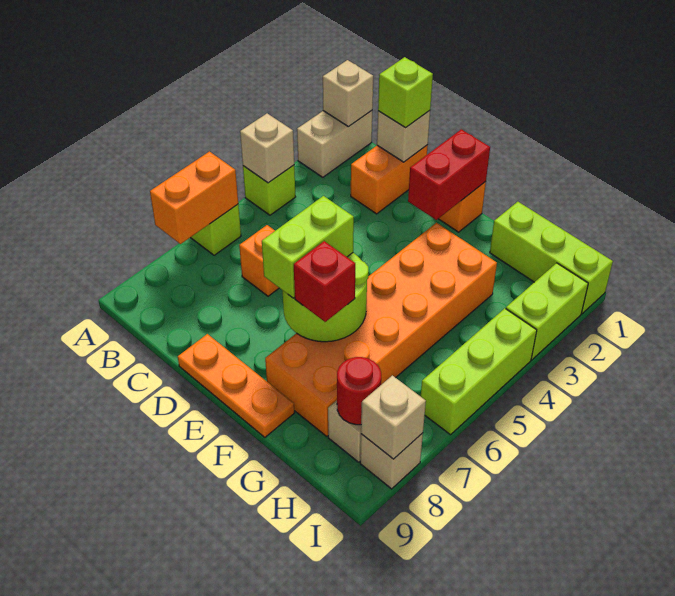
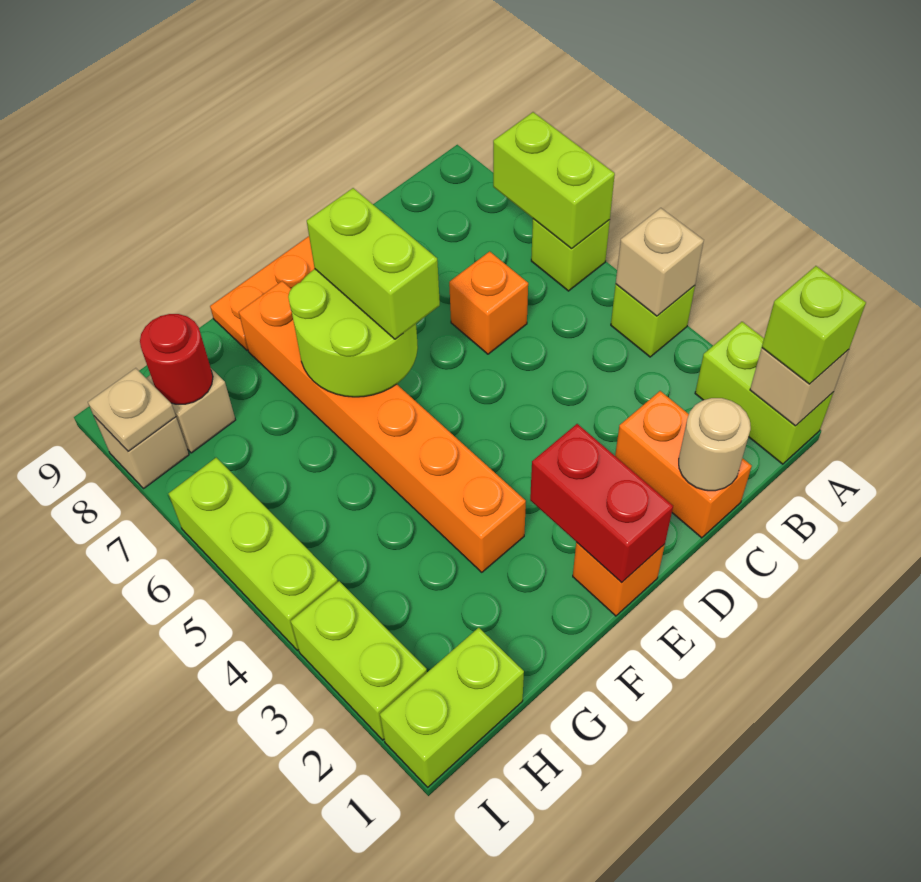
tan brick A1:A2 level 1 -> lime brick A1:A2 level 1
orange brick A6:A7 level 2 -> lime brick A6:A7 level 2
tan brick C1 level 2 -> tan round brick C1 level 2
lime brick C1 level 3 -> lime brick A1 level 3
orange brick F3:G8 level 1 -> orange brick F3:F8 level 1
red brick F7 level 3 -> none
lime brick G1:I1 level 1 -> lime brick H1:I1 level 1
tan brick I8 level 2 -> tan plate I8 level 2

